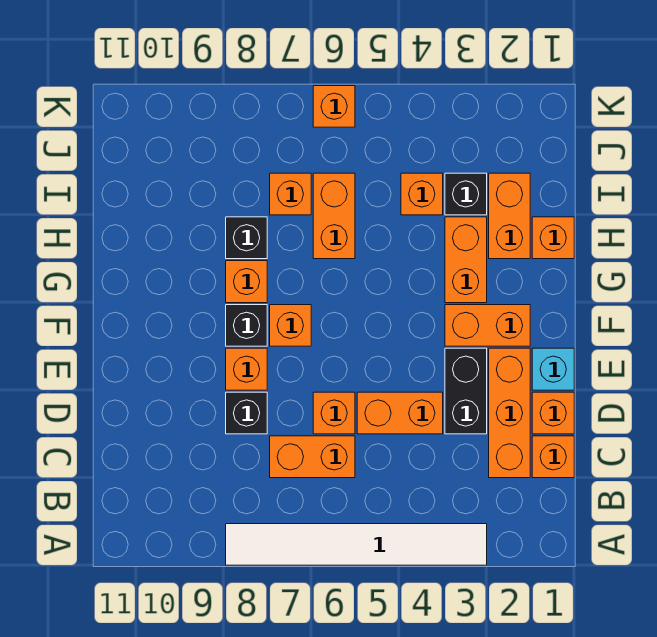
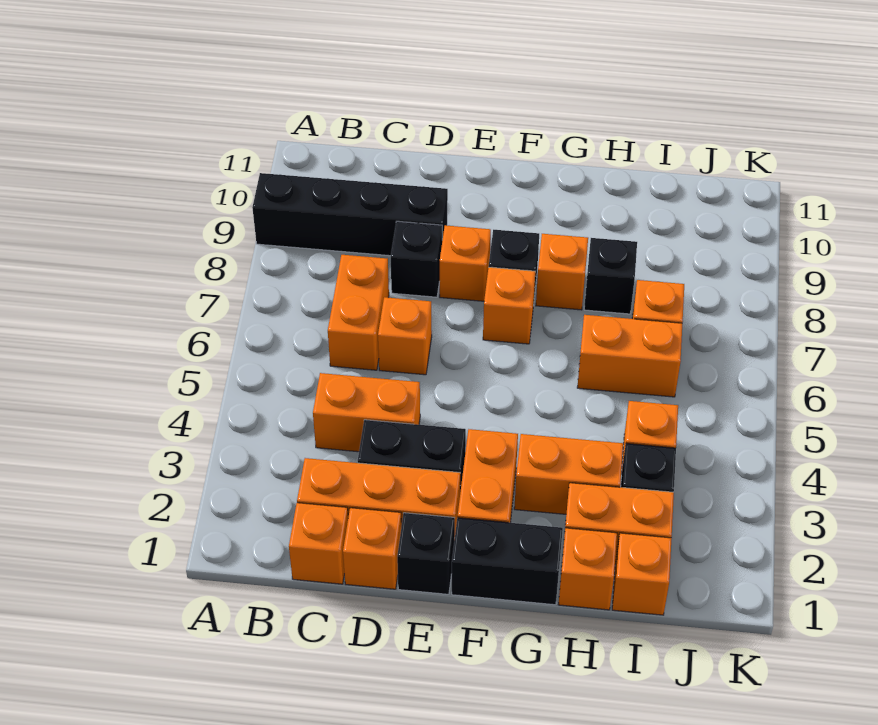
white tile A3:A8 level 1 -> none
none -> black brick A9:D9 level 1
orange brick D4:D5 level 1 -> orange brick C4:D4 level 1
cyan brick E1 level 1 -> black brick E1 level 1
none -> black brick F1:G1 level 1
orange brick K6 level 1 -> orange brick I1 level 1

